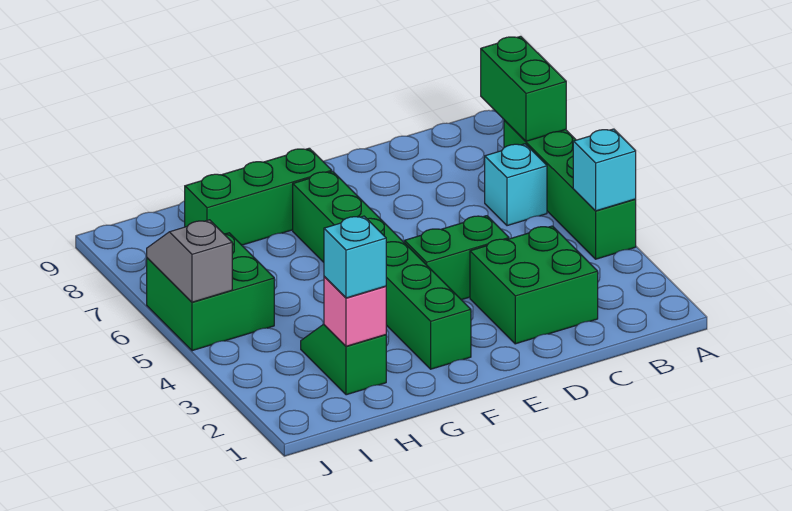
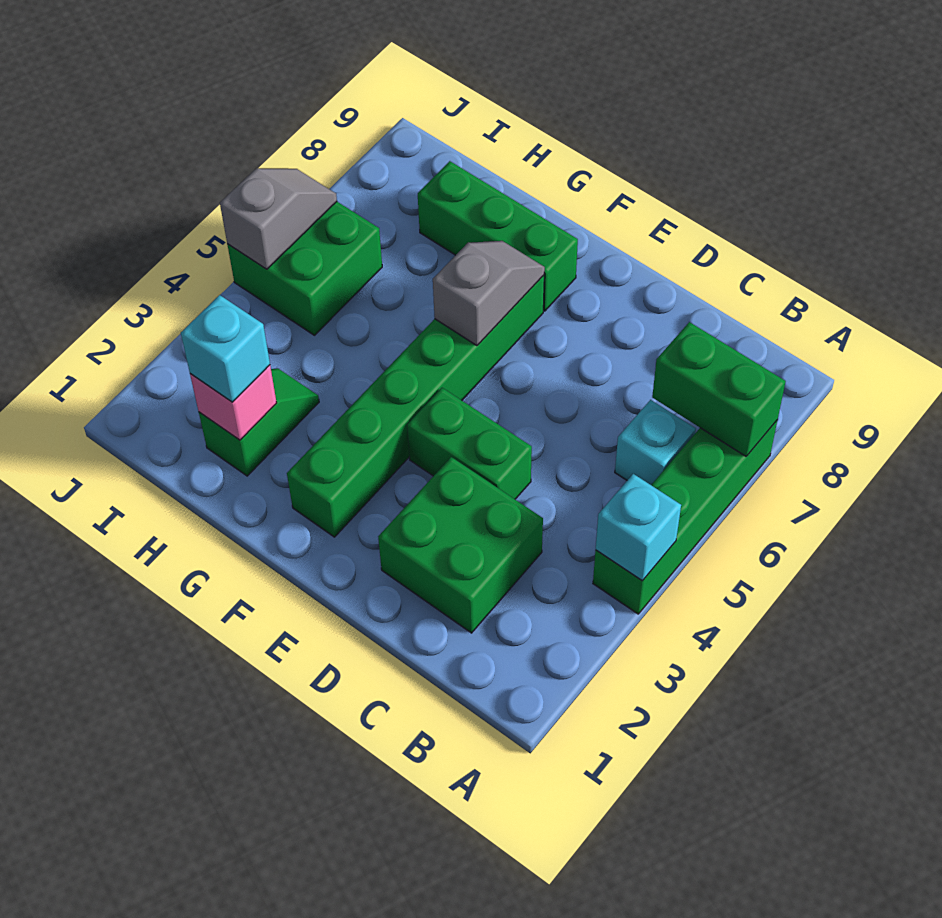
green brick A7:A8 level 2 -> green brick A7:B7 level 2
none -> grey slope F6:F7 level 2 top 6

